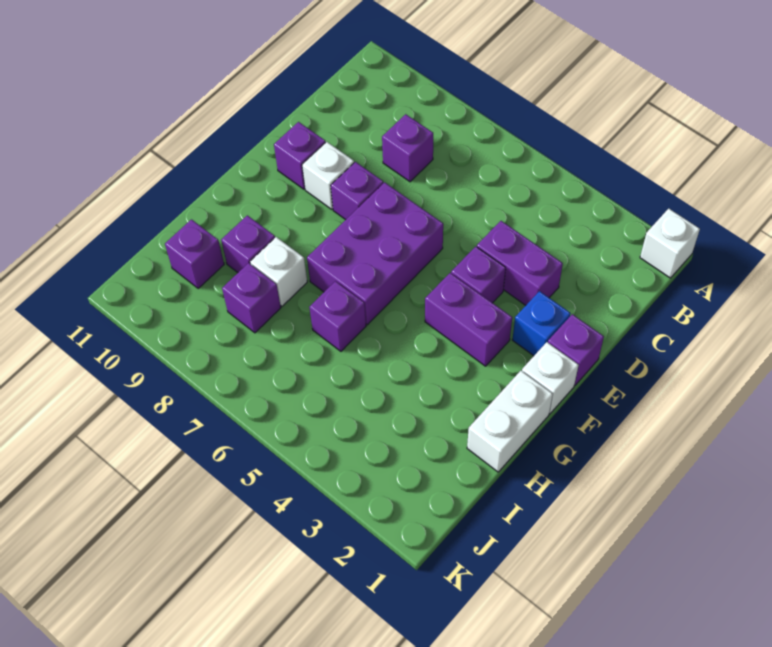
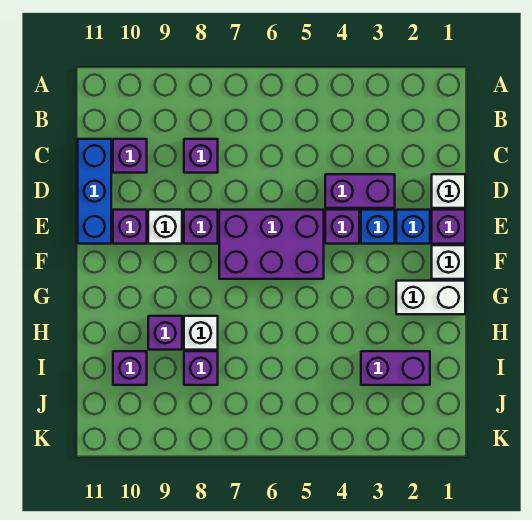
white brick A1 level 1 -> white brick D1 level 1
none -> blue brick C11:E11 level 1
none -> blue brick E3 level 1
purple brick E6:G7 level 1 -> purple brick E5:F7 level 1
purple brick F3:F4 level 1 -> purple brick I2:I3 level 1
white brick G1:H1 level 1 -> white brick G1:G2 level 1
purple brick H6 level 1 -> purple brick C10 level 1

